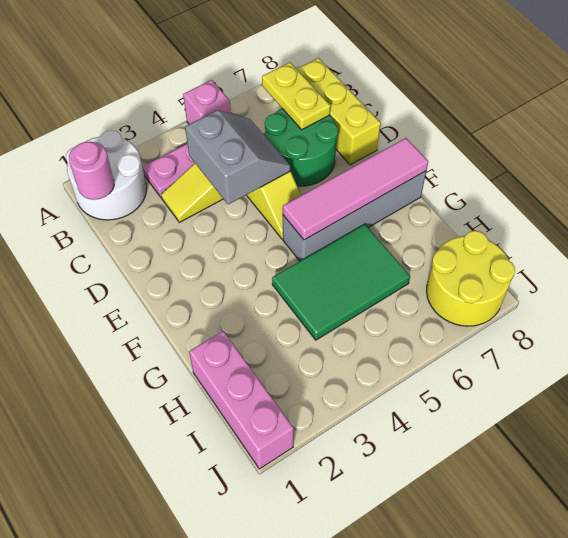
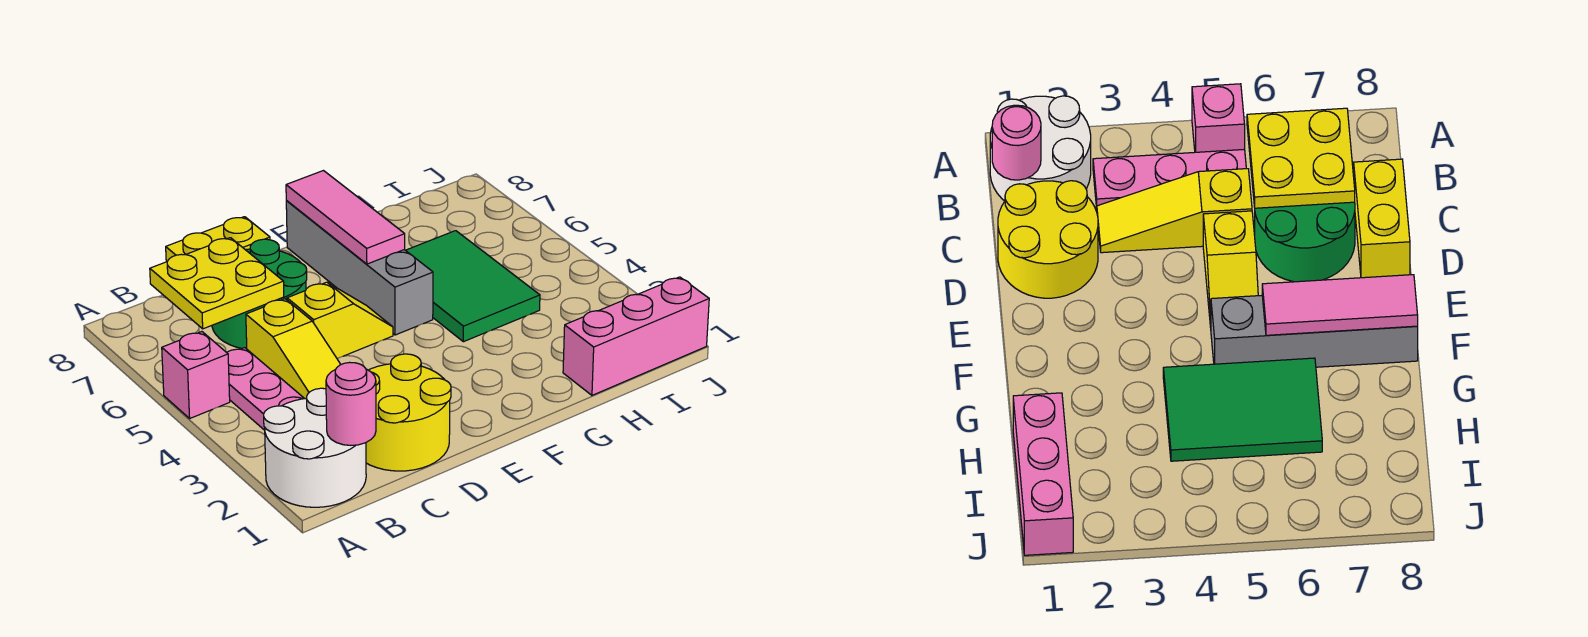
yellow plate B7:C7 level 2 -> yellow plate B6:C7 level 2
yellow brick B8:D8 level 1 -> yellow brick C8:D8 level 1
grey slope C4:D5 level 2 top 4 -> none
pink tile F5:F8 level 2 -> pink tile F6:F8 level 2
yellow round brick I7:J8 level 1 -> yellow round brick C1:D2 level 1

